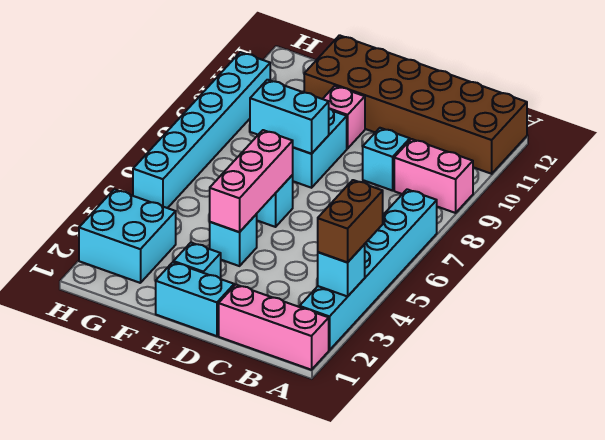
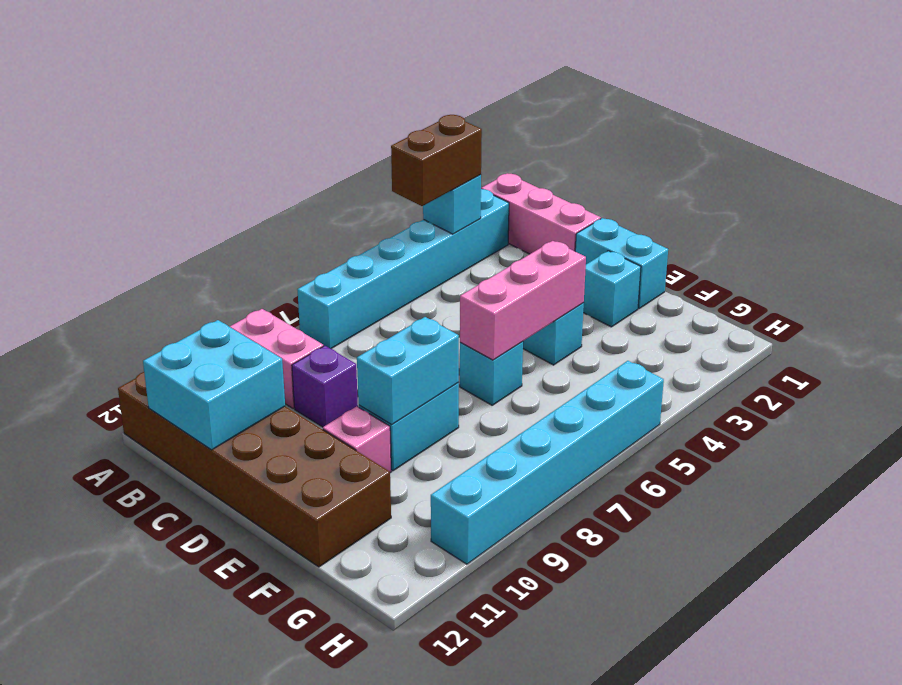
cyan brick C9 level 1 -> purple brick C9 level 1
cyan brick E8:F8 level 2 -> cyan brick E8:E9 level 2
cyan brick G2:H3 level 1 -> cyan brick B11:C12 level 2

